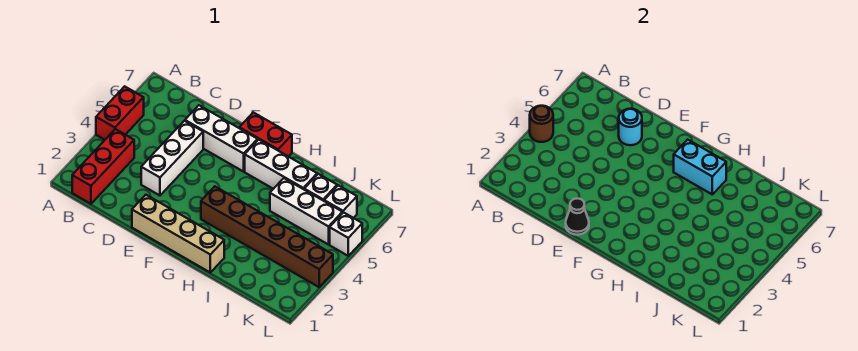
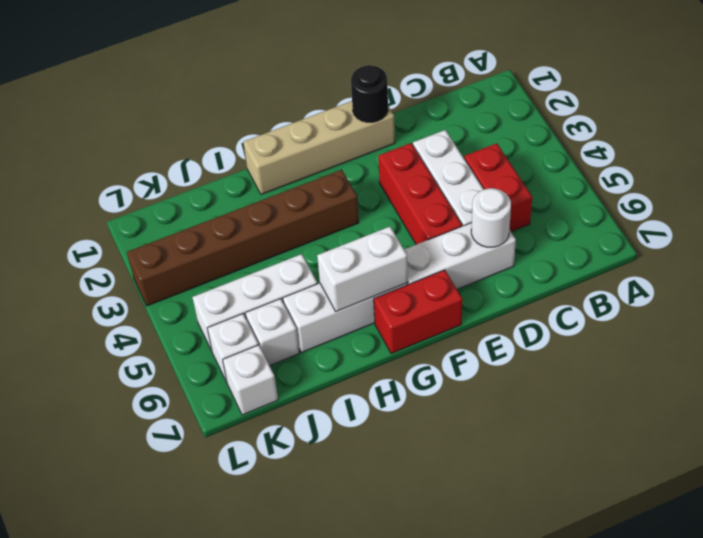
red brick A4:A5 level 1 -> red brick C4:C5 level 1
brown round brick A4 level 2 -> none
red brick B1:B3 level 1 -> red brick E3:E5 level 1
cyan round brick D6 level 2 -> white round brick D6 level 2
black cone E1 level 2 -> black round brick E1 level 2
cyan brick G6:H6 level 2 -> white brick G6:H6 level 2
white brick L5 level 1 -> white brick K7 level 1

